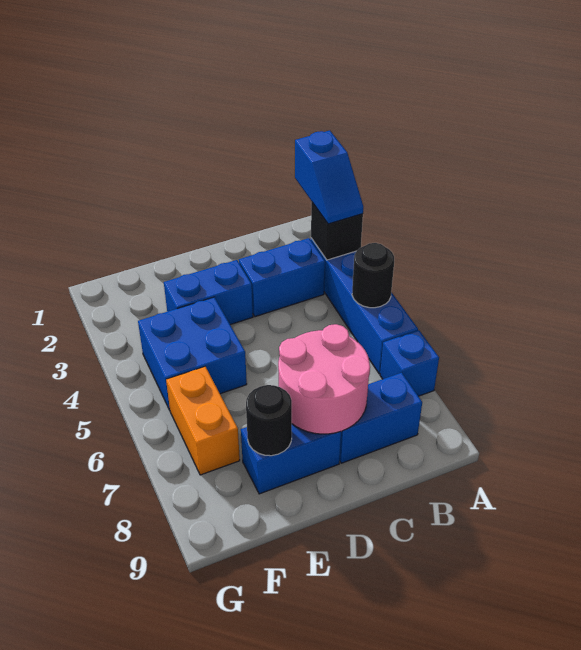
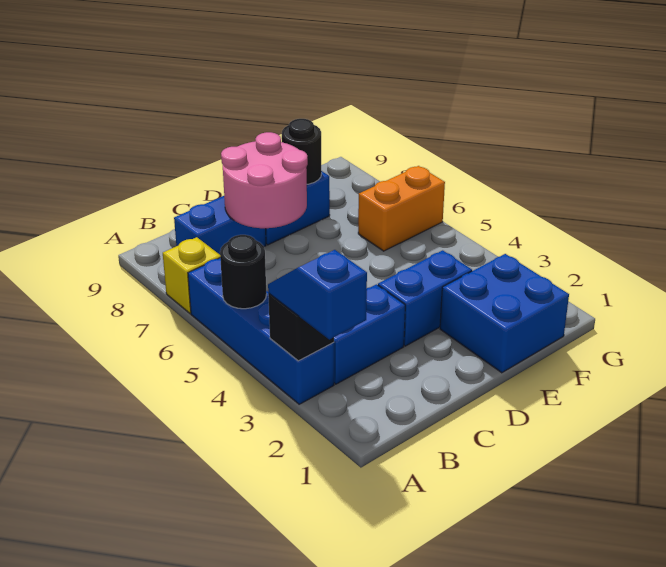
blue brick A7 level 1 -> yellow brick A7 level 1
blue brick E4:F5 level 1 -> blue brick E1:F2 level 1
orange brick F6:F7 level 1 -> orange brick F6:G6 level 1

